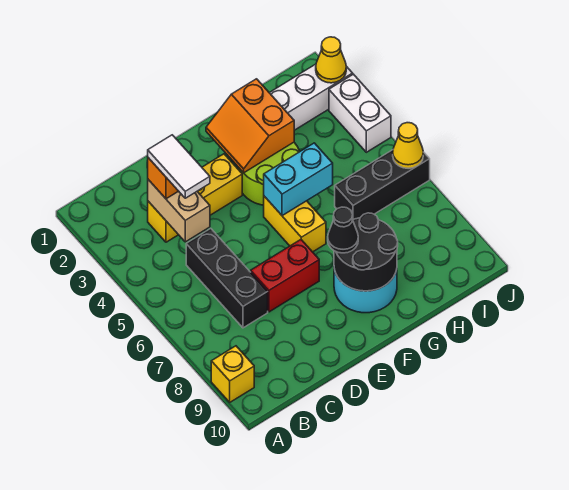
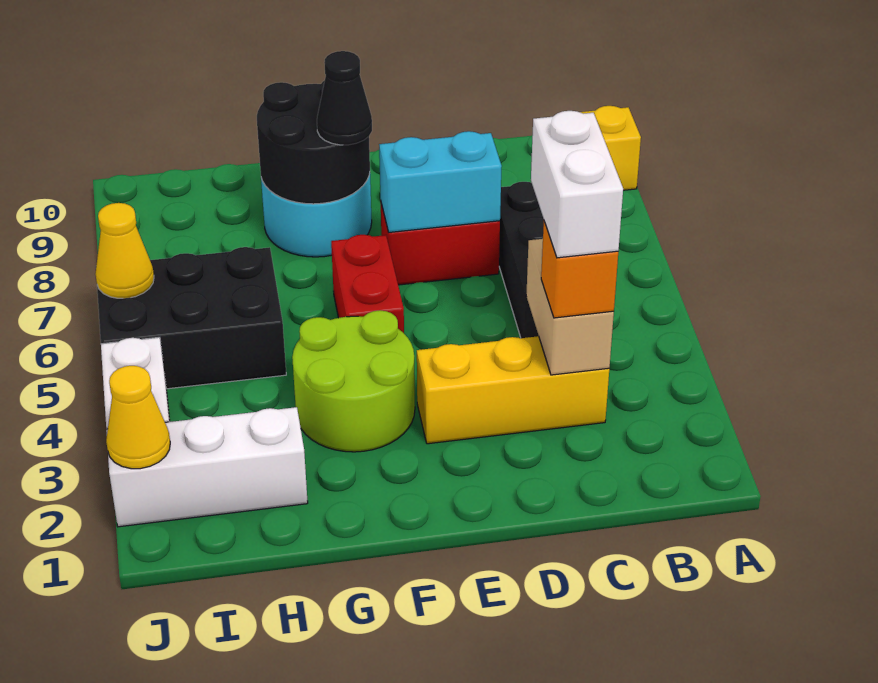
white tile C3:C4 level 4 -> white brick C3:C4 level 4
orange slope F2:G3 level 2 top G -> none
yellow brick F5:F6 level 1 -> red brick F5:F6 level 1
cyan brick F5:G5 level 2 -> cyan brick D7:E7 level 2
black brick H6:J6 level 1 -> black brick H5:J6 level 1

